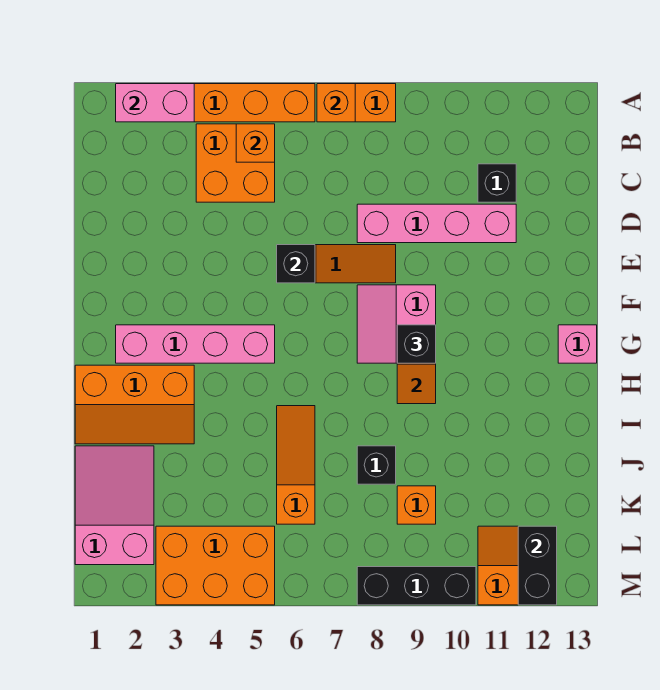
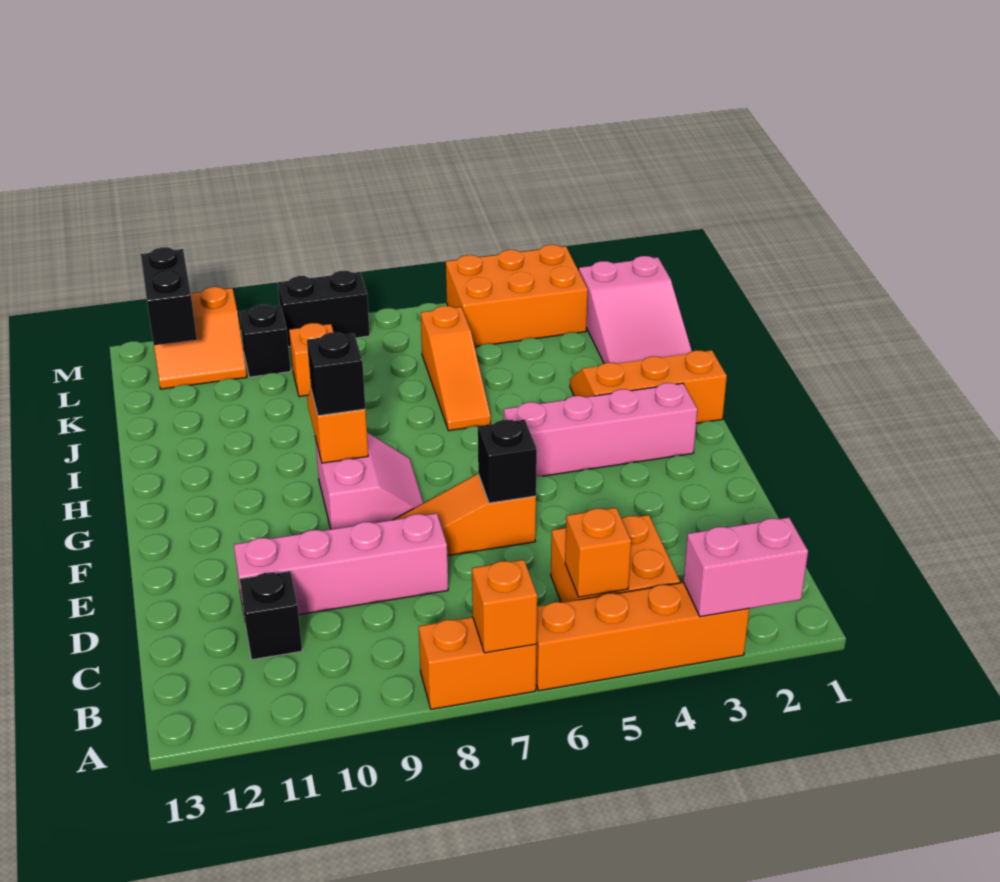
pink brick G13 level 1 -> none
black brick J8 level 1 -> black brick L10 level 1
black brick M8:M10 level 1 -> black brick M8:M9 level 1

